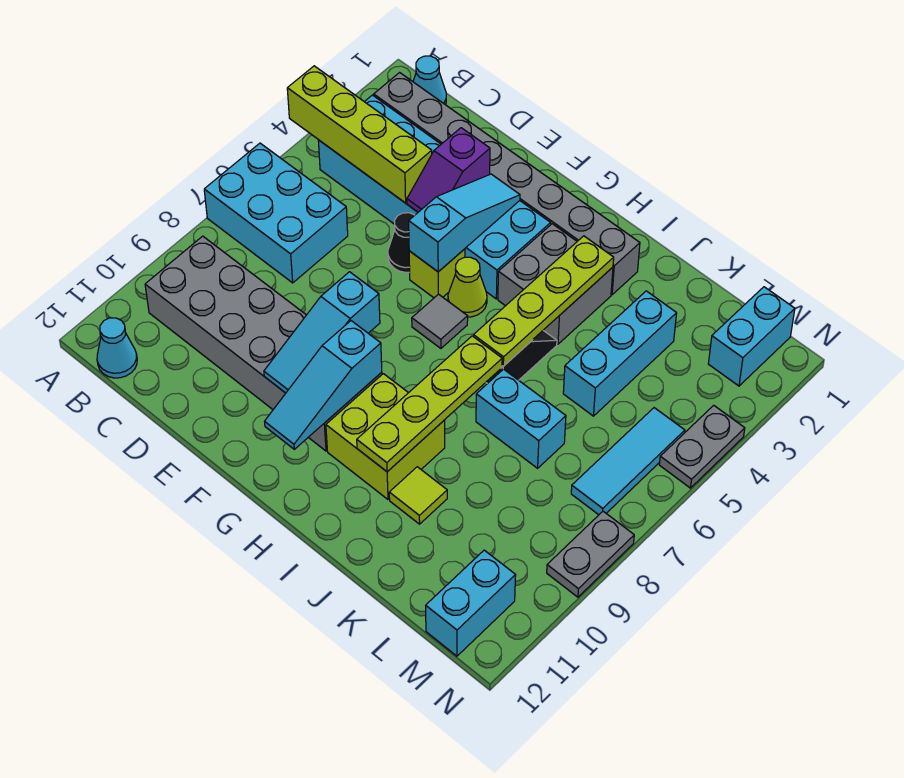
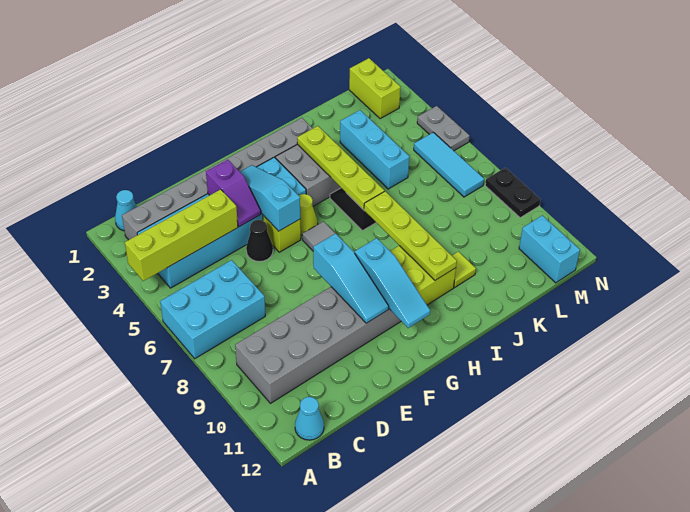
cyan brick J7:K7 level 1 -> none
cyan brick M1:M2 level 1 -> lime brick M1:M2 level 1
grey plate N8:N9 level 1 -> black plate N8:N9 level 1

